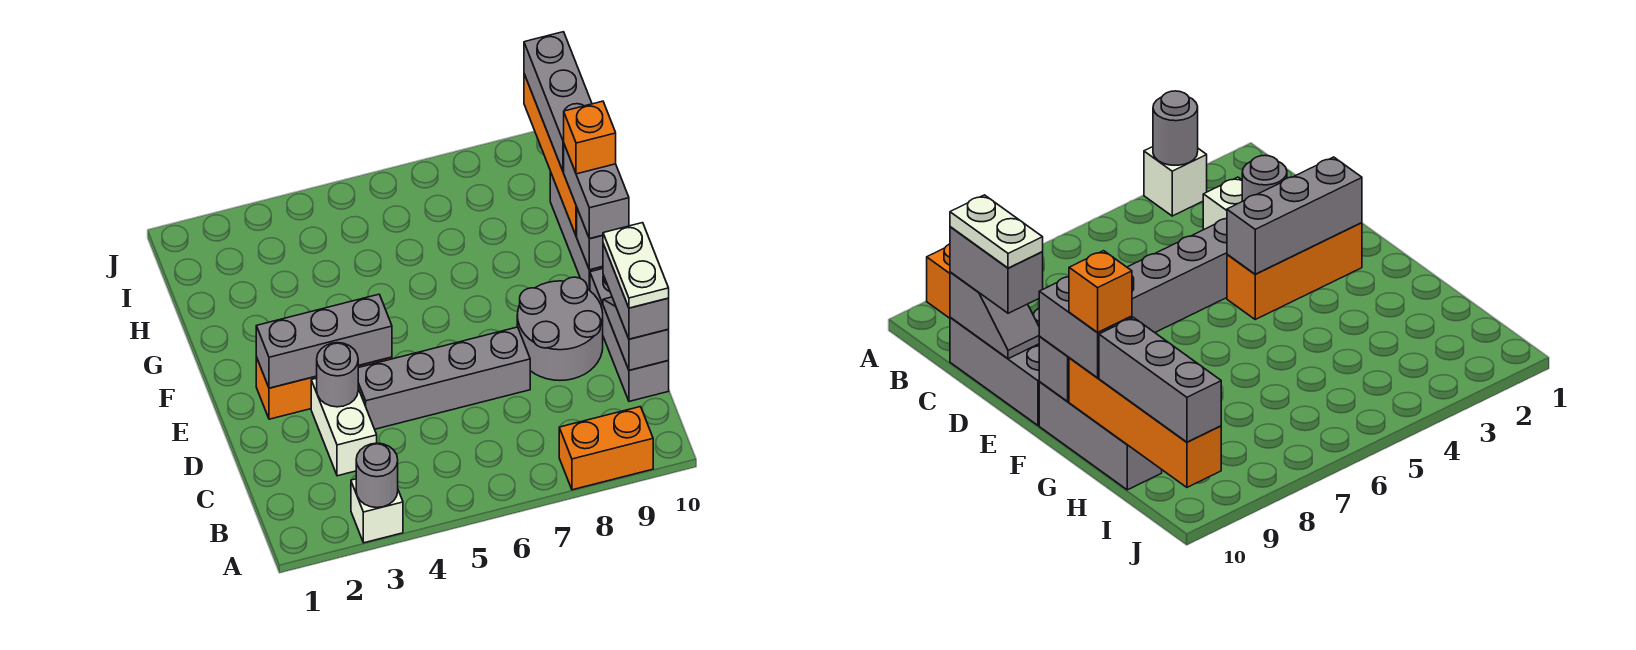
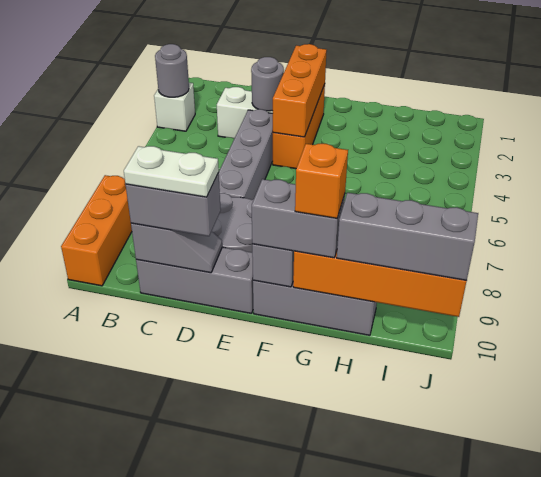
orange brick A8:A9 level 1 -> orange brick A8:A10 level 1
grey brick E2:E4 level 2 -> orange brick E2:E4 level 2

